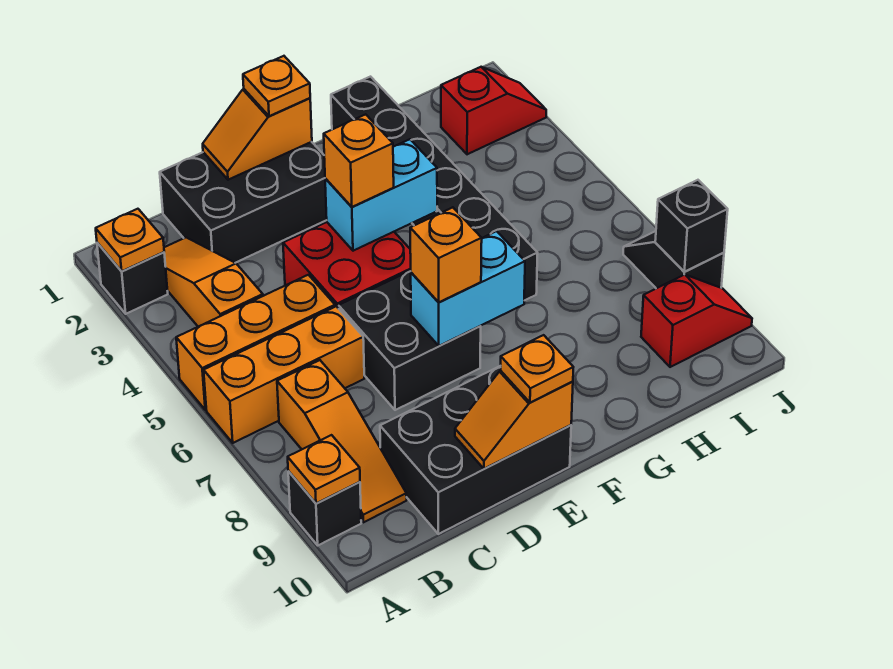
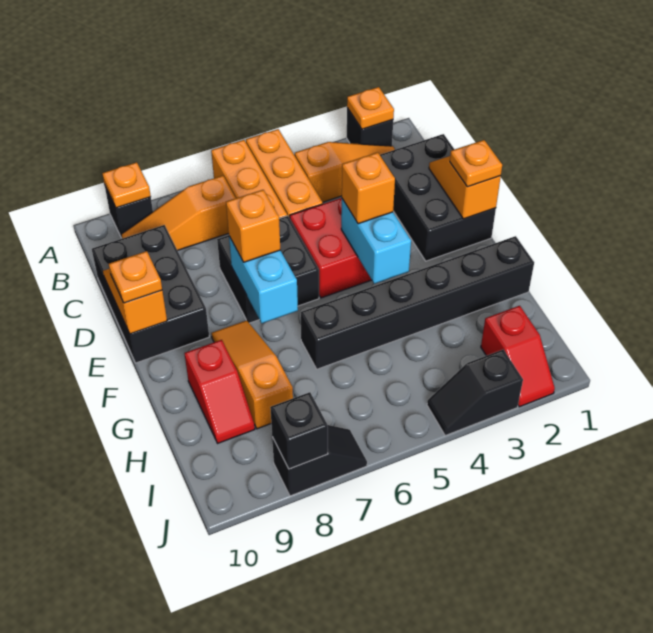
none -> orange slope F8:H8 level 1 top H
red slope I9:J9 level 1 top I -> red slope G9:H9 level 1 top G
none -> black slope J3:J4 level 1 top 3

